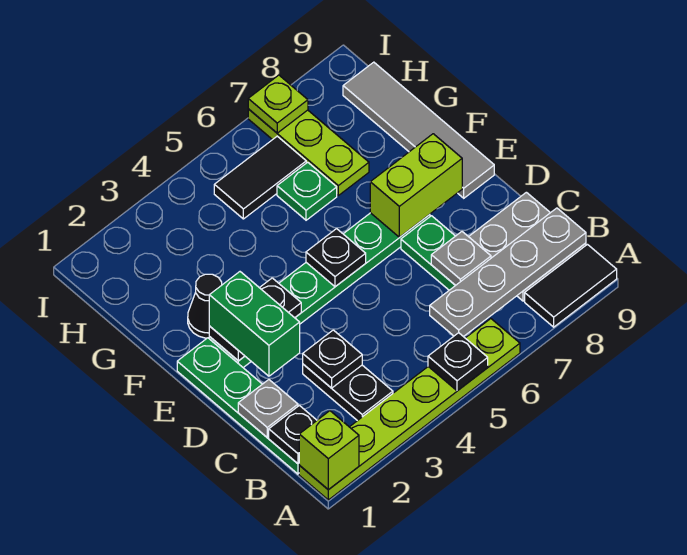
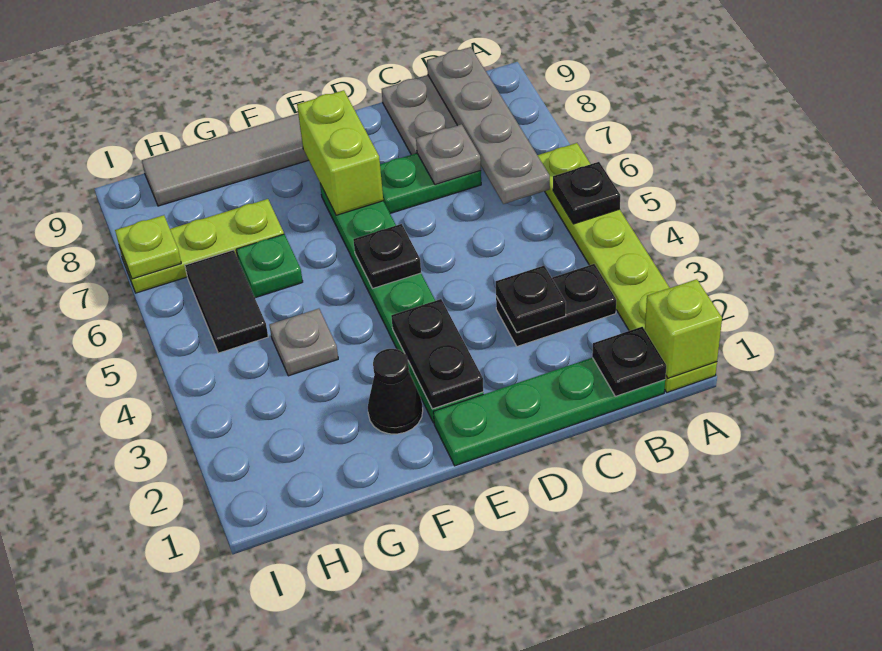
black tile A8:A9 level 1 -> none
grey plate C1 level 2 -> grey plate G4 level 1
green brick D2:E2 level 3 -> none

